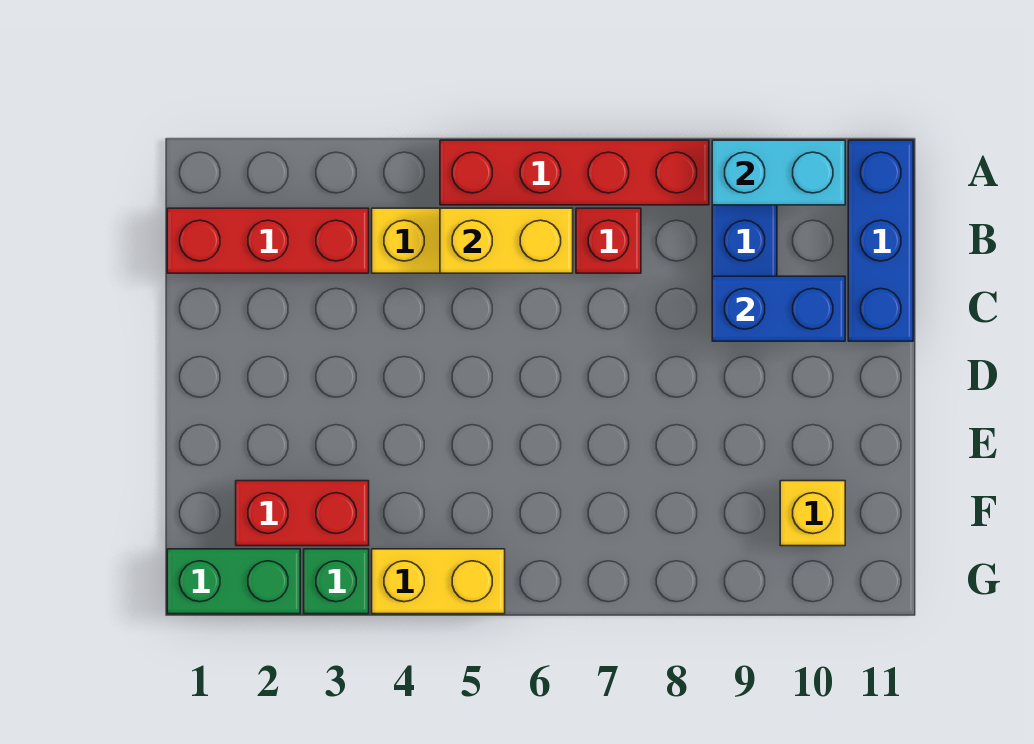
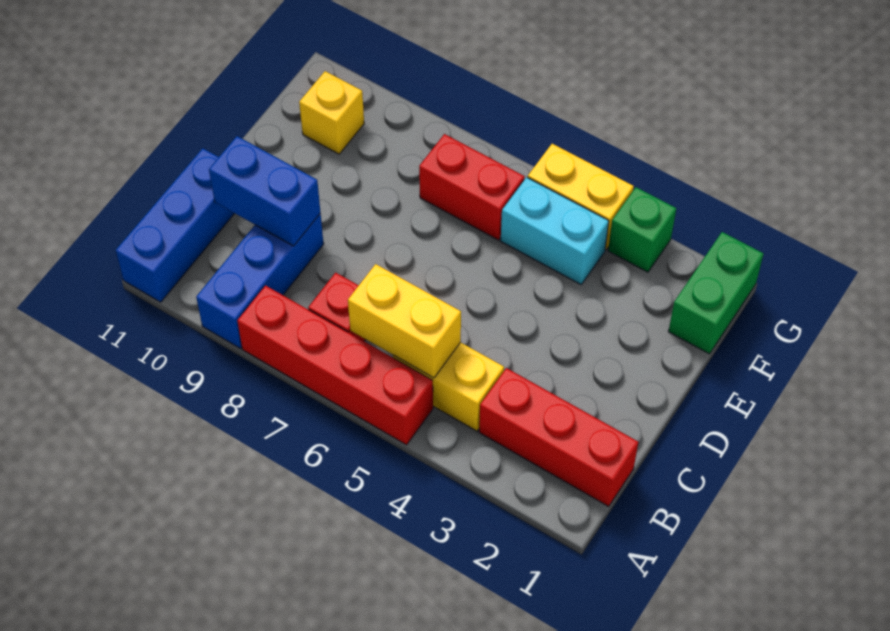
cyan brick A9:A10 level 2 -> cyan brick F4:F5 level 1
red brick F2:F3 level 1 -> red brick F6:F7 level 1
green brick G1:G2 level 1 -> green brick F1:G1 level 1

